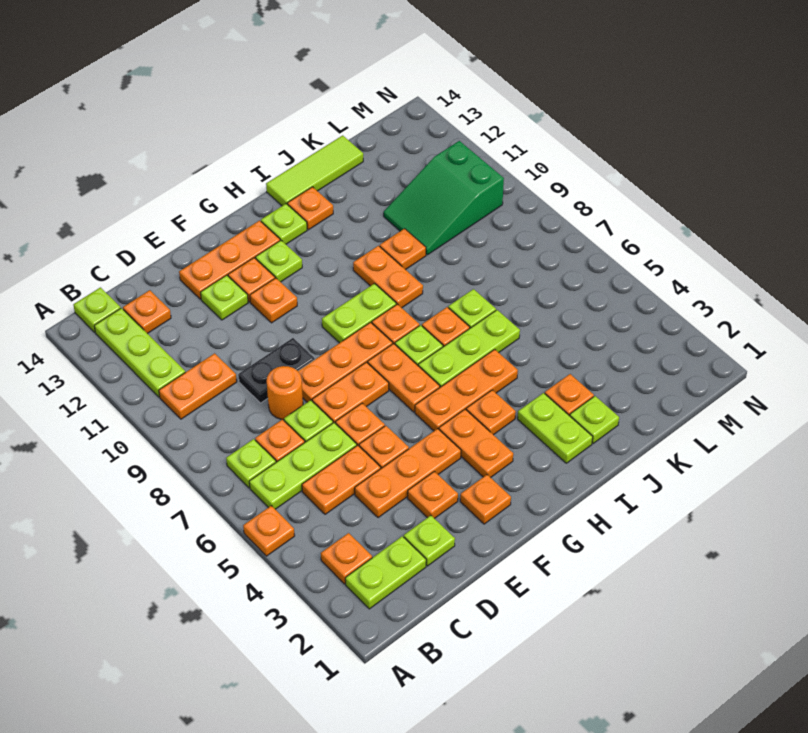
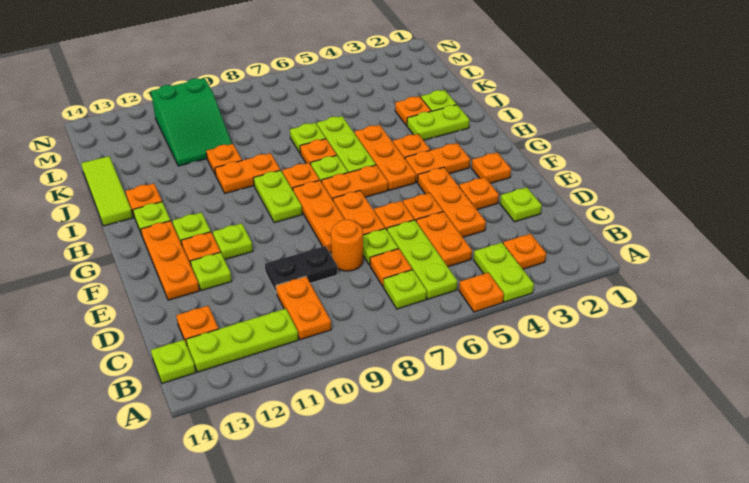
lime plate B2:C2 level 1 -> lime plate A4:B4 level 1
black plate D9:E9 level 1 -> black plate D9:D10 level 1
orange plate F11 level 1 -> lime plate F11 level 1

